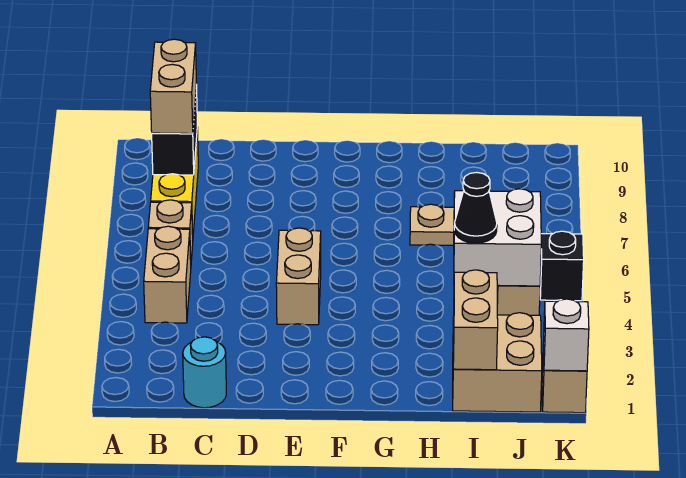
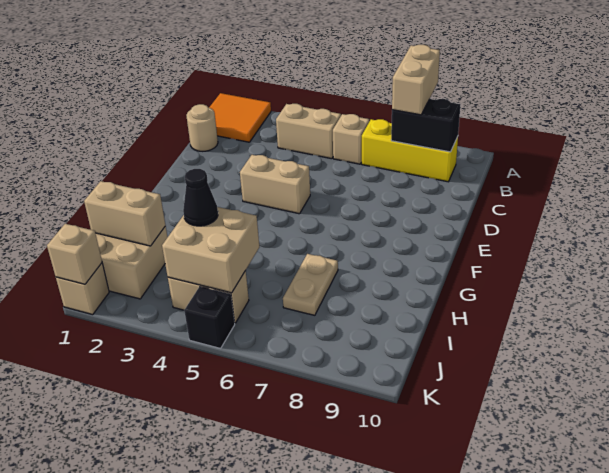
none -> orange tile A1:B2 level 1
tan brick B8:B9 level 3 -> tan brick A8:B8 level 3
cyan round brick C1 level 1 -> tan round brick C1 level 1
white brick I4:J5 level 2 -> tan brick I4:J5 level 2
white brick K1 level 2 -> tan brick K1 level 2

